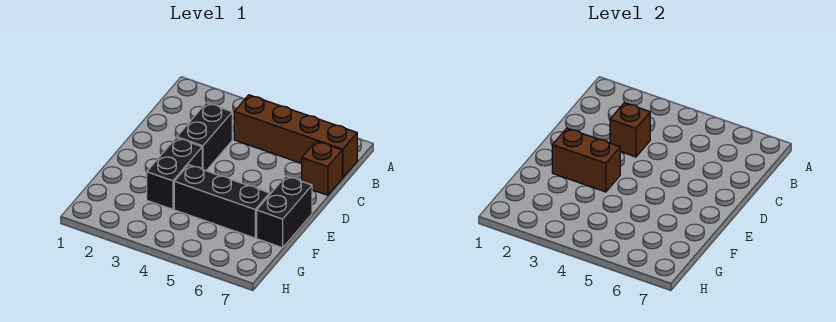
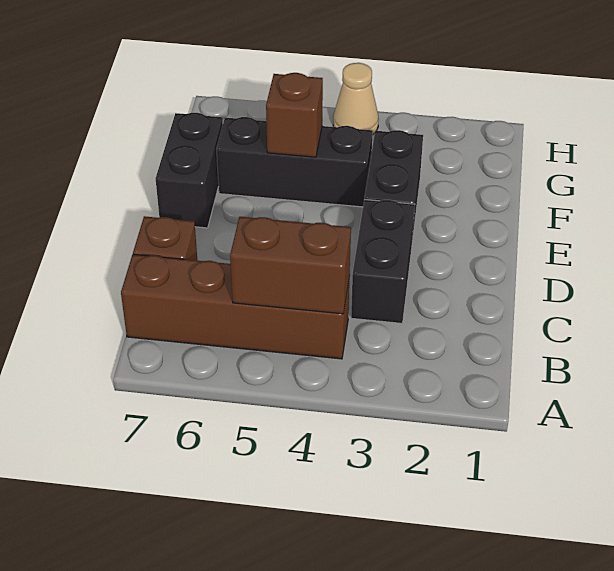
brown brick C3 level 2 -> brown brick F5 level 2
brown brick E2:E3 level 2 -> brown brick B4:B5 level 2
none -> tan cone H4 level 1

